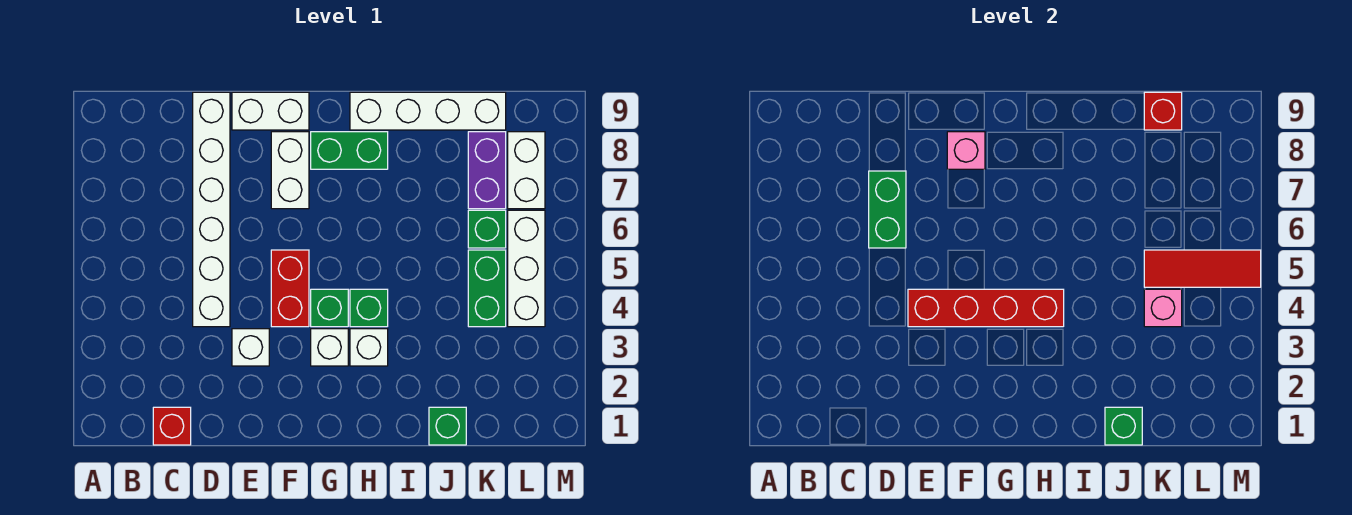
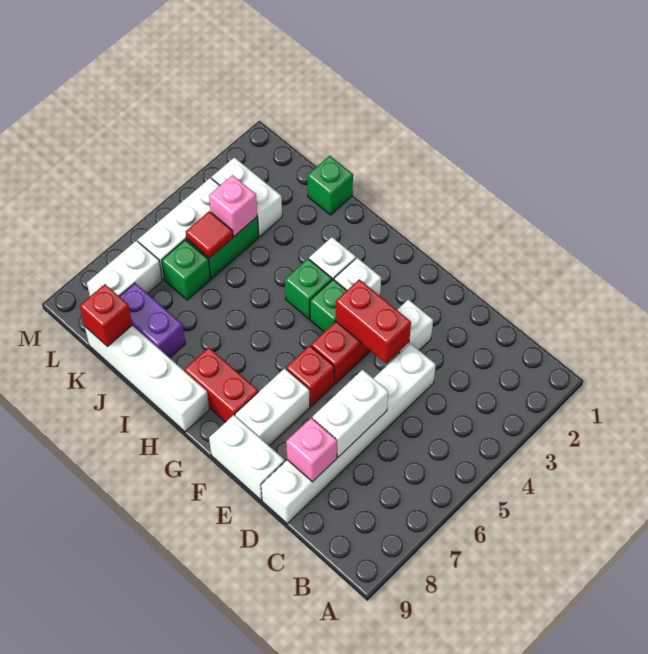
red brick C1 level 1 -> red brick F6 level 1
green brick D6:D7 level 2 -> white brick D6:D7 level 2
red brick E4:H4 level 2 -> red brick E4:F4 level 2
pink brick F8 level 2 -> pink brick D8 level 2
green brick G8:H8 level 1 -> red brick G8:H8 level 1
green brick J1 level 2 -> none
none -> white brick K3:L3 level 1
red tile K5:M5 level 2 -> red tile K5 level 2
purple brick K7:K8 level 1 -> purple brick J8:K8 level 1

